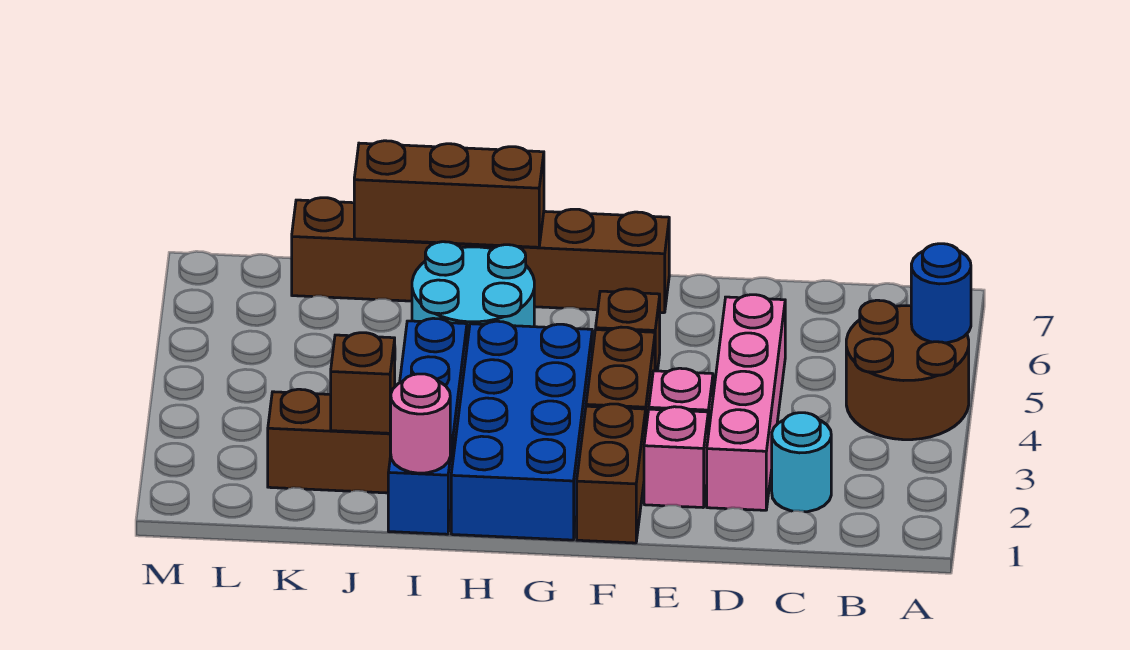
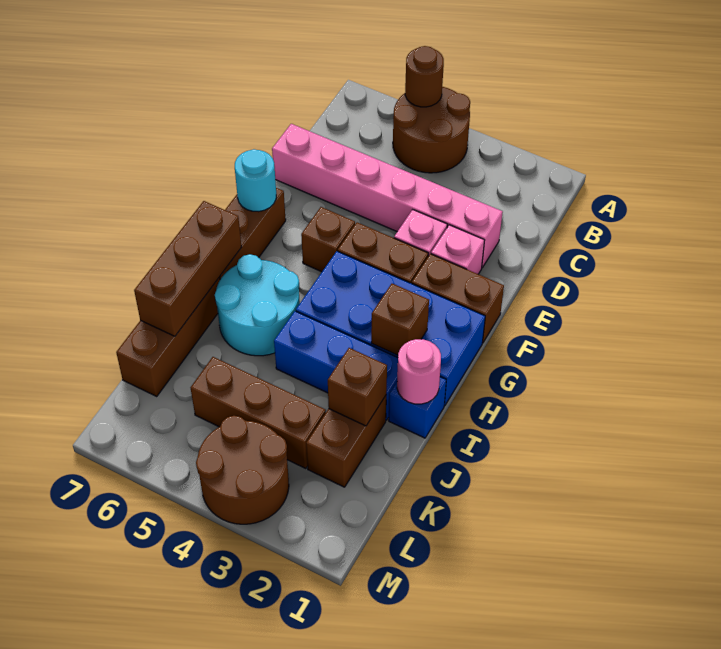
blue round brick A5 level 2 -> brown round brick A5 level 2
cyan round brick C2 level 1 -> cyan round brick F7 level 2
pink brick D2:D5 level 1 -> pink brick D2:D7 level 1
none -> brown brick H2 level 2
none -> brown brick K3:K5 level 1
none -> brown round brick L3:M4 level 1

